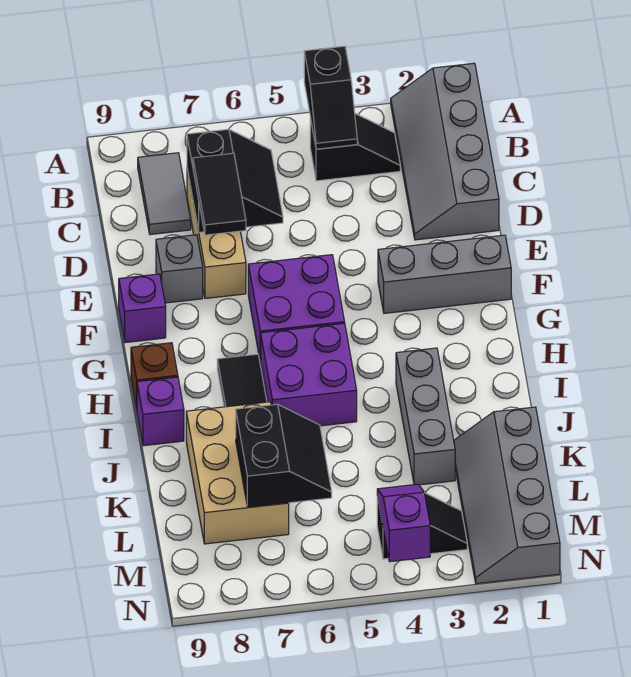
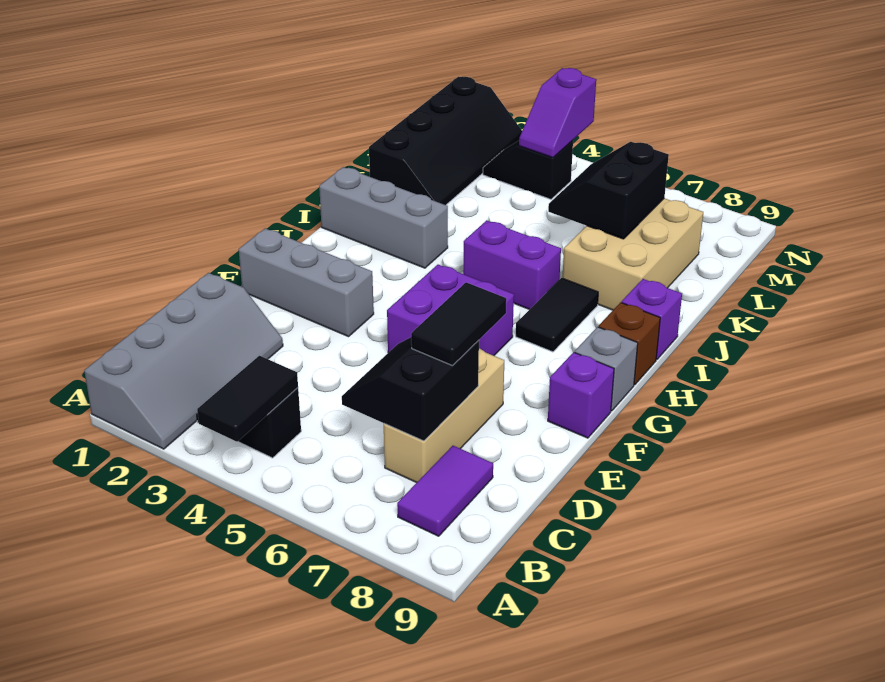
black slope A4:B4 level 2 top A -> black tile A4:B4 level 2
grey tile B8:C8 level 1 -> purple tile B8:C8 level 1
grey brick E8 level 1 -> grey brick G9 level 1
purple brick H5:I6 level 1 -> purple brick I5:I6 level 1
grey brick I3:K3 level 1 -> grey brick I1:I3 level 1
grey slope K1:N2 level 1 top 1 -> black slope K1:N2 level 1 top 1

